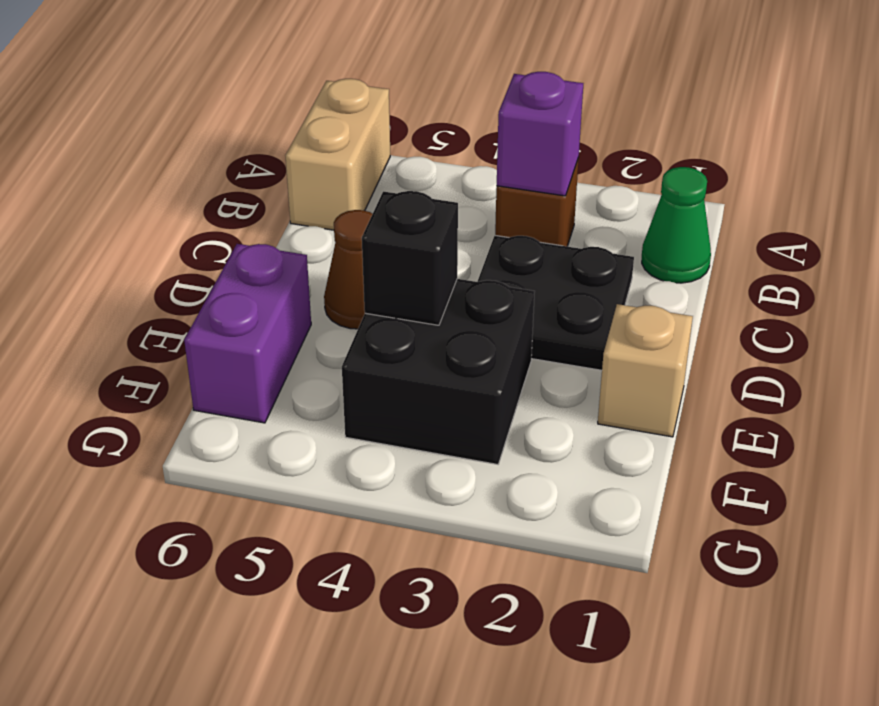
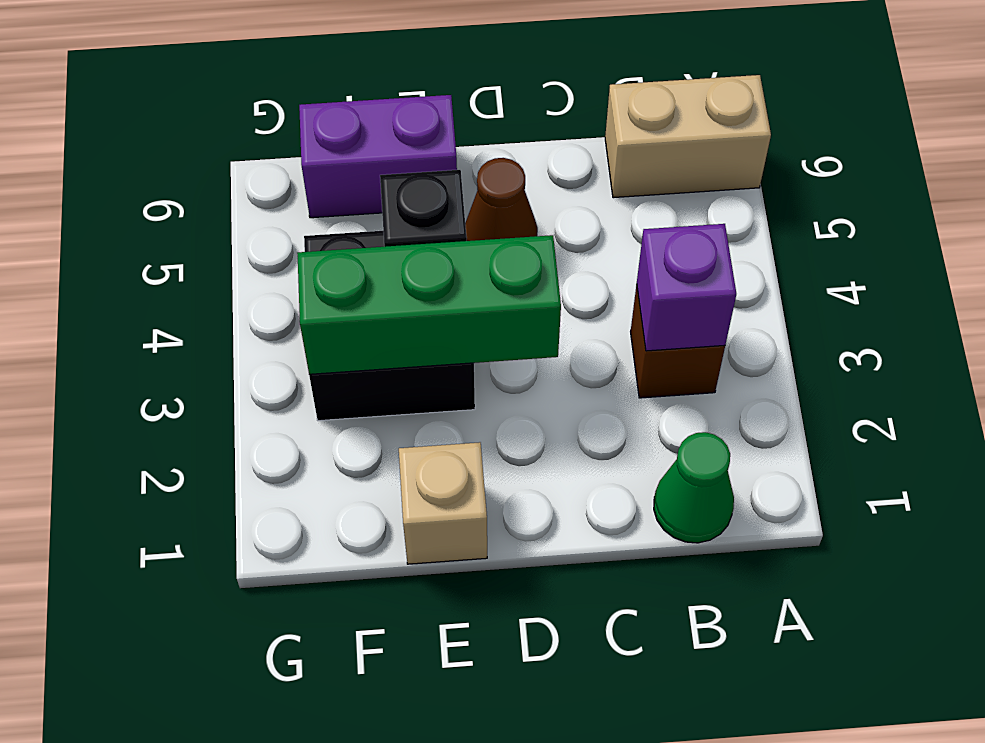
black plate C2:D3 level 1 -> none
none -> green brick D3:F3 level 2

